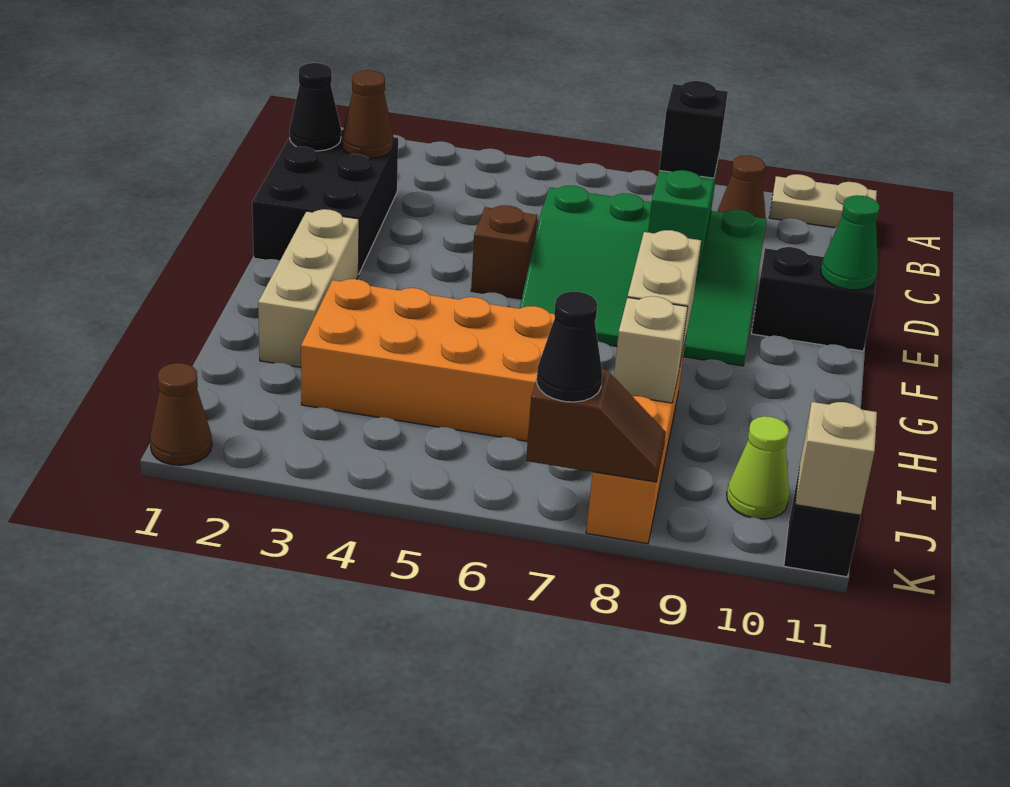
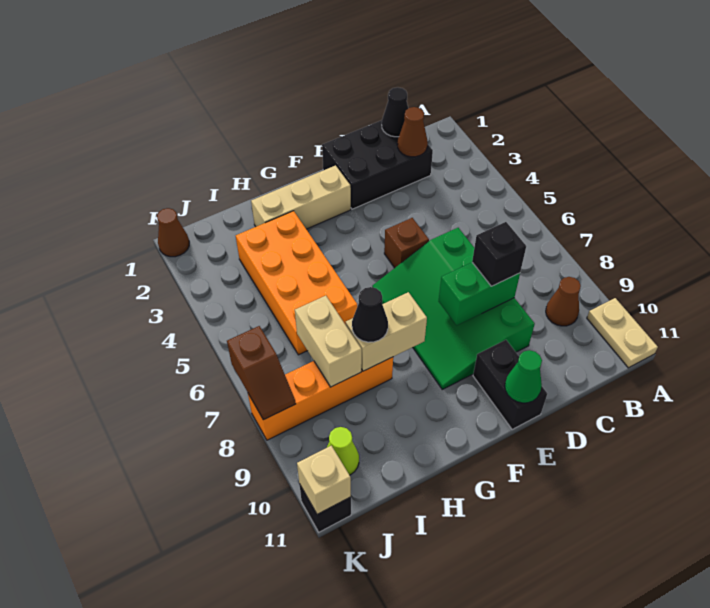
tan brick I8 level 2 -> tan brick I7:I8 level 2
black cone K7 level 3 -> black cone H8 level 3

